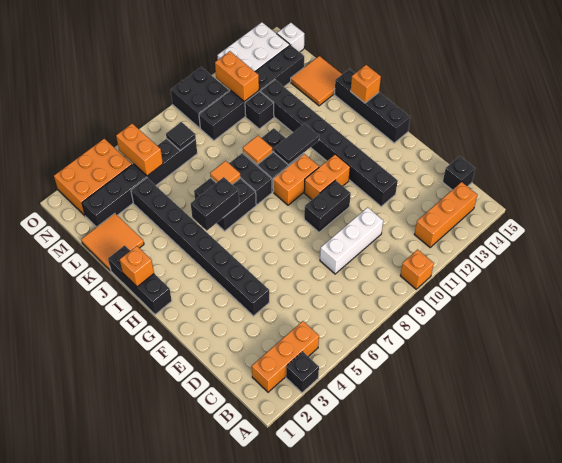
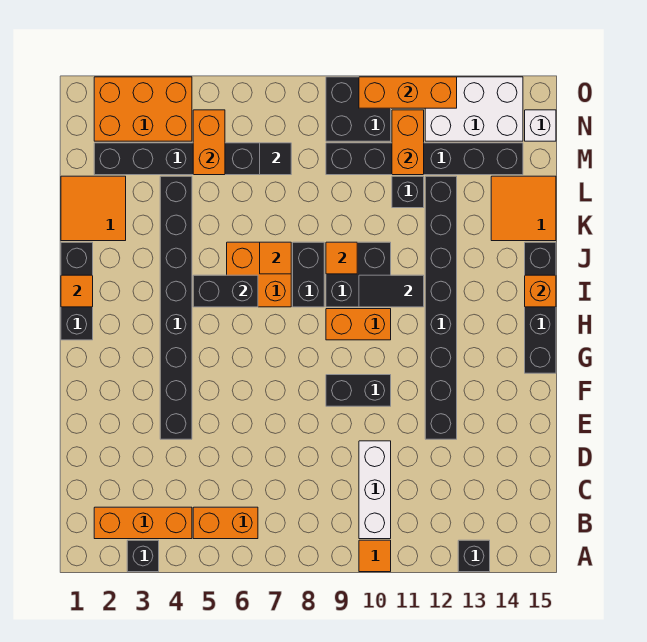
orange brick A10 level 1 -> orange tile A10 level 1
orange brick B12:B14 level 1 -> orange brick O10:O12 level 2
black brick C15 level 1 -> black brick A13 level 1
white brick D8:D10 level 1 -> white brick B10:D10 level 1
orange brick G10:G11 level 1 -> orange brick B5:B6 level 1
orange brick I1 level 2 -> orange tile I1 level 2
black brick I6:J7 level 1 -> orange brick I6:J7 level 1

